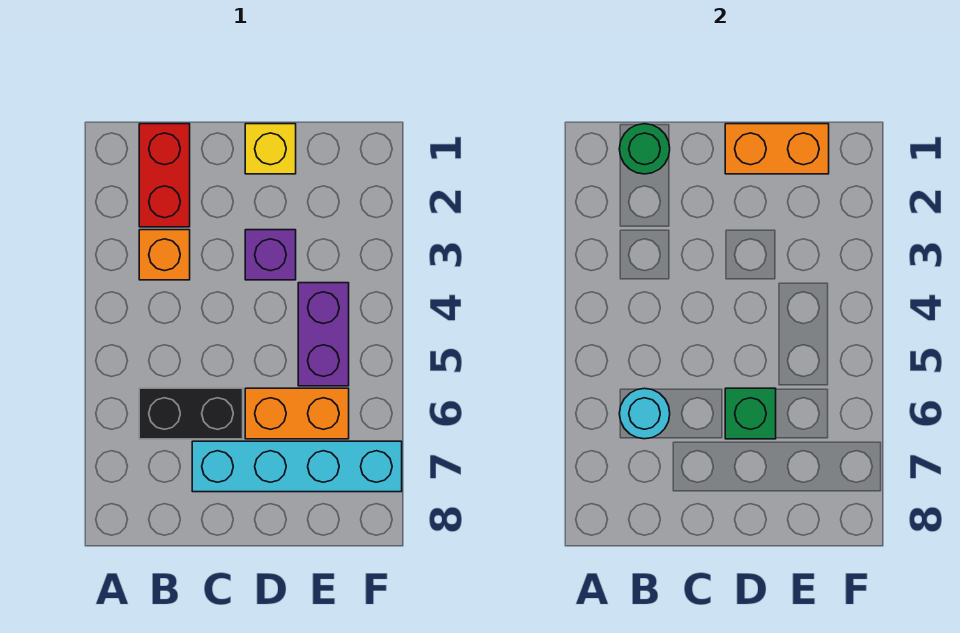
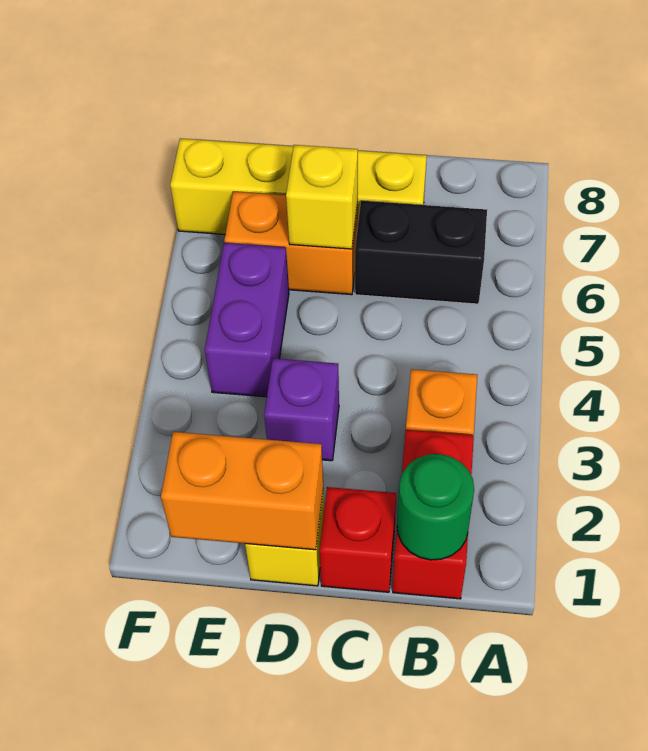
cyan round brick B6 level 2 -> none
none -> red brick C1 level 1
cyan brick C7:F7 level 1 -> yellow brick C7:F7 level 1
green brick D6 level 2 -> yellow brick D6 level 2

